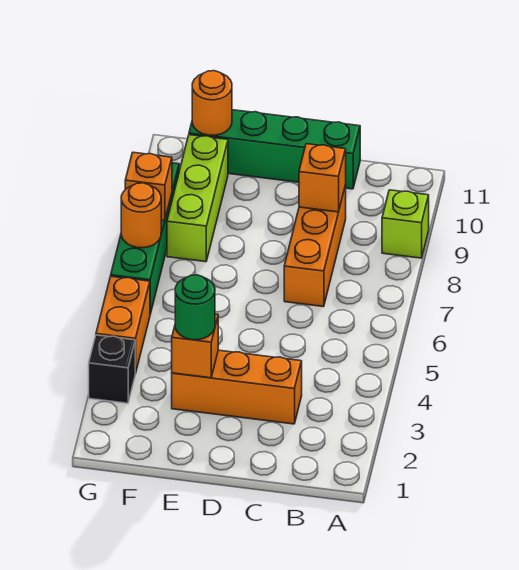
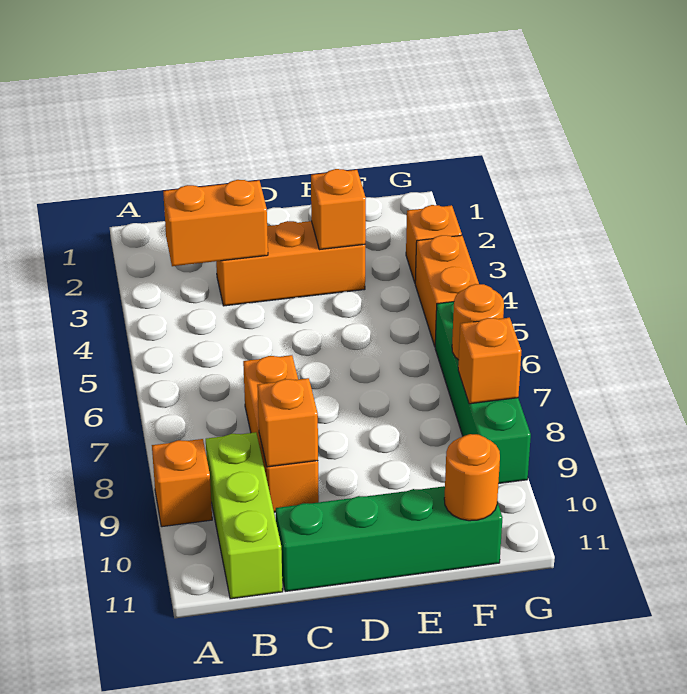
lime brick A9 level 1 -> orange brick A9 level 1
none -> orange brick B3:C3 level 2
green round brick E3 level 3 -> none
lime brick F8:F10 level 1 -> lime brick B9:B11 level 1
black brick G3 level 1 -> orange brick G3 level 1

